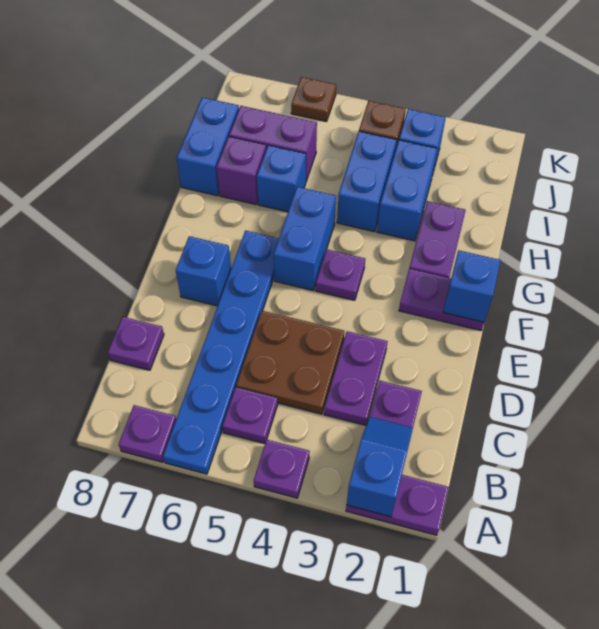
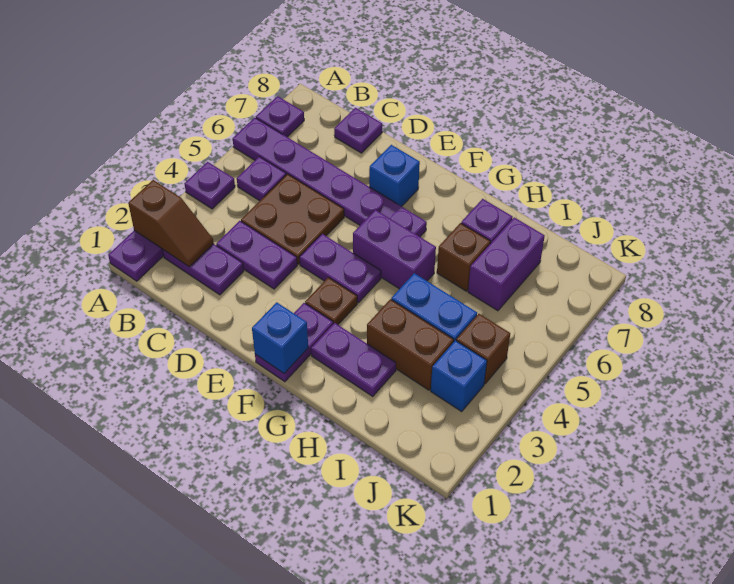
blue slope A2:B2 level 2 top A -> brown slope A2:B2 level 2 top A
blue plate A6:F6 level 1 -> purple plate A6:F6 level 1
purple plate F4 level 1 -> purple plate E4:F4 level 1
blue brick F5:G5 level 1 -> purple brick F5:G5 level 1
blue brick H3:I3 level 1 -> brown brick H3:I3 level 1
blue brick H6 level 1 -> brown brick H6 level 1
blue brick H8:I8 level 1 -> none
brown plate K6 level 1 -> brown plate F3 level 1

